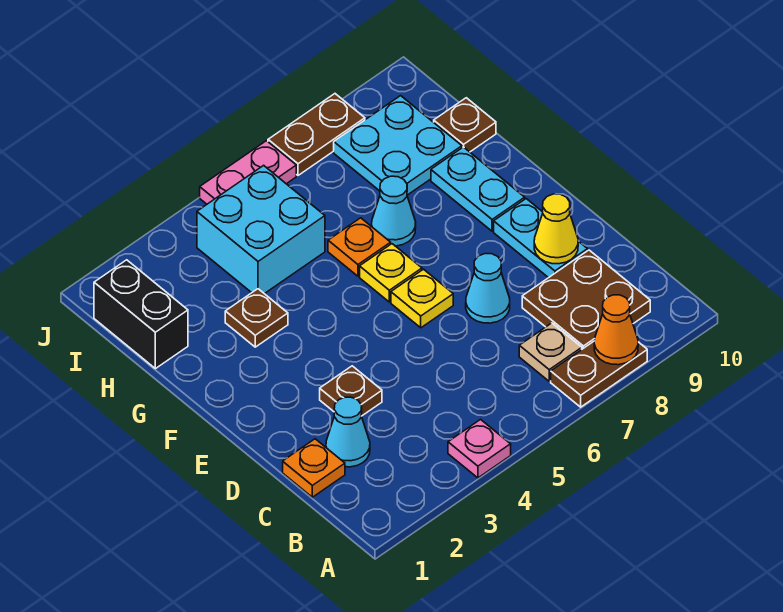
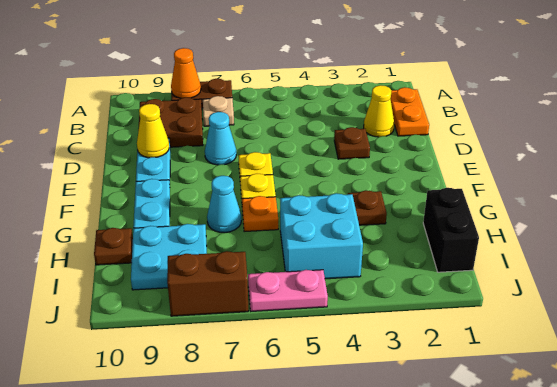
pink plate A4 level 1 -> none
orange plate C1 level 1 -> orange plate B1:C1 level 1
cyan cone C2 level 1 -> yellow cone C2 level 1
brown plate J7:J8 level 1 -> brown brick J7:J8 level 1

